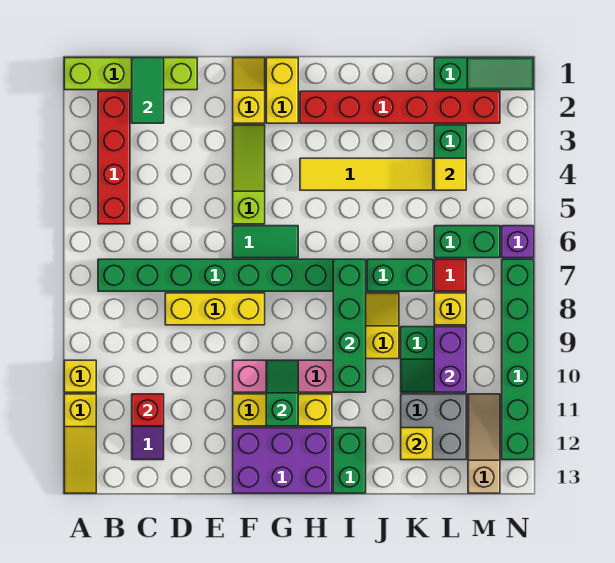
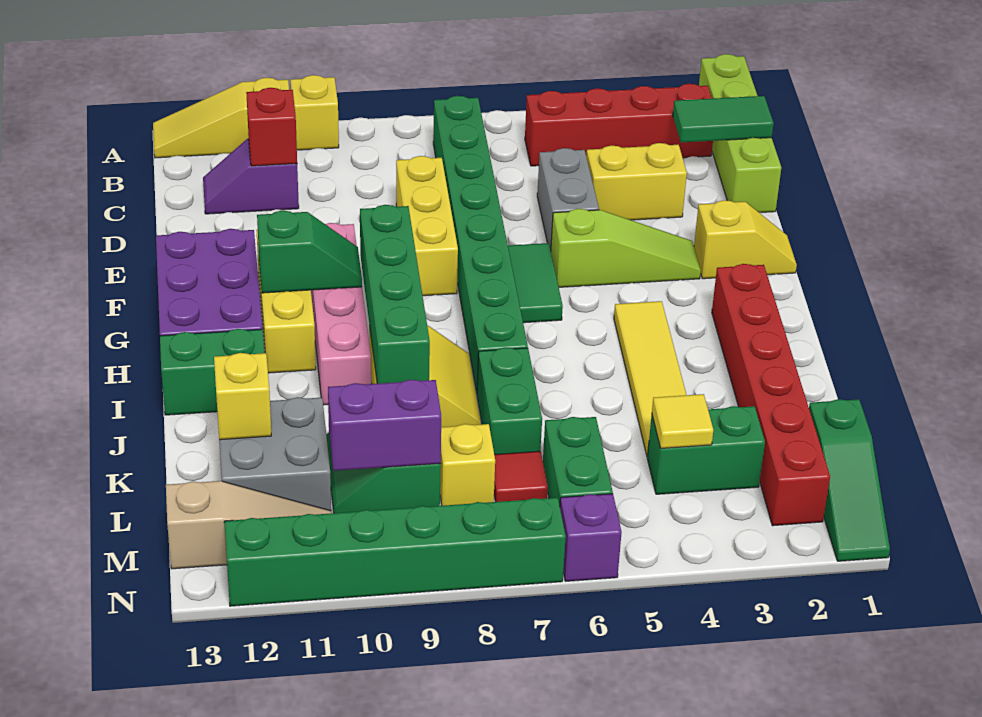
none -> grey brick D5:E5 level 1
yellow brick G1:G2 level 1 -> yellow brick D3:D4 level 1
green brick I7:I10 level 2 -> green brick G9:J9 level 2

